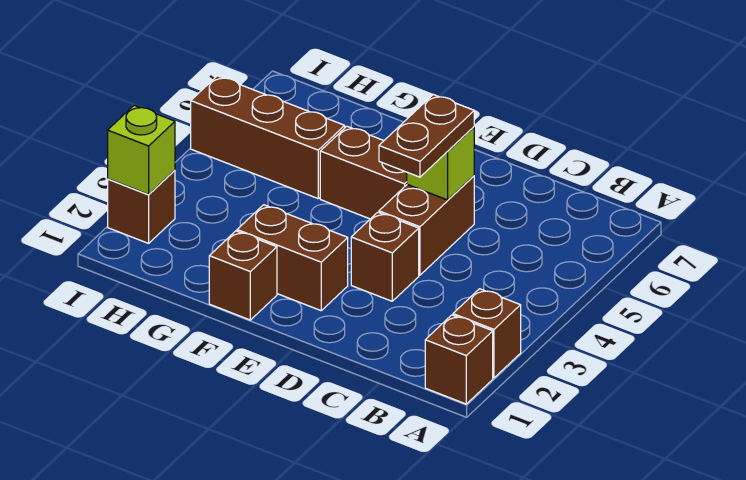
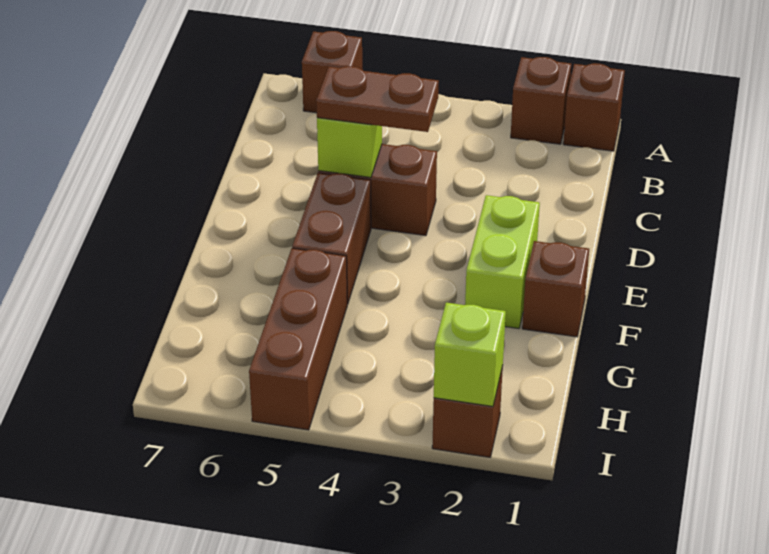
brown brick D3 level 1 -> brown brick A6 level 1
brown brick E2:F2 level 1 -> lime brick E2:F2 level 1

